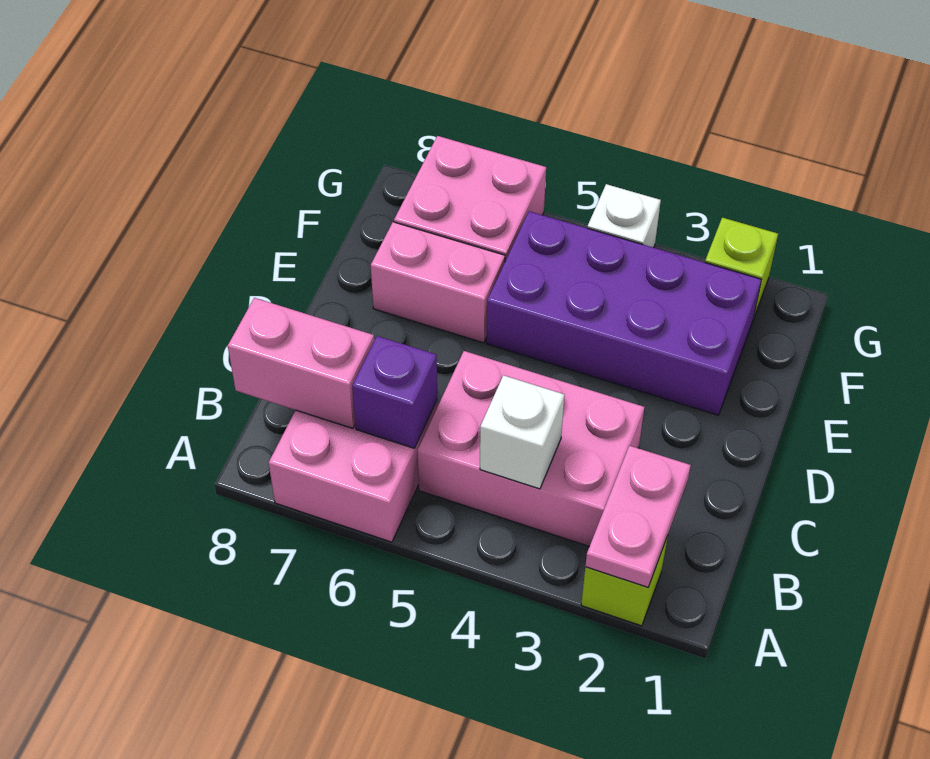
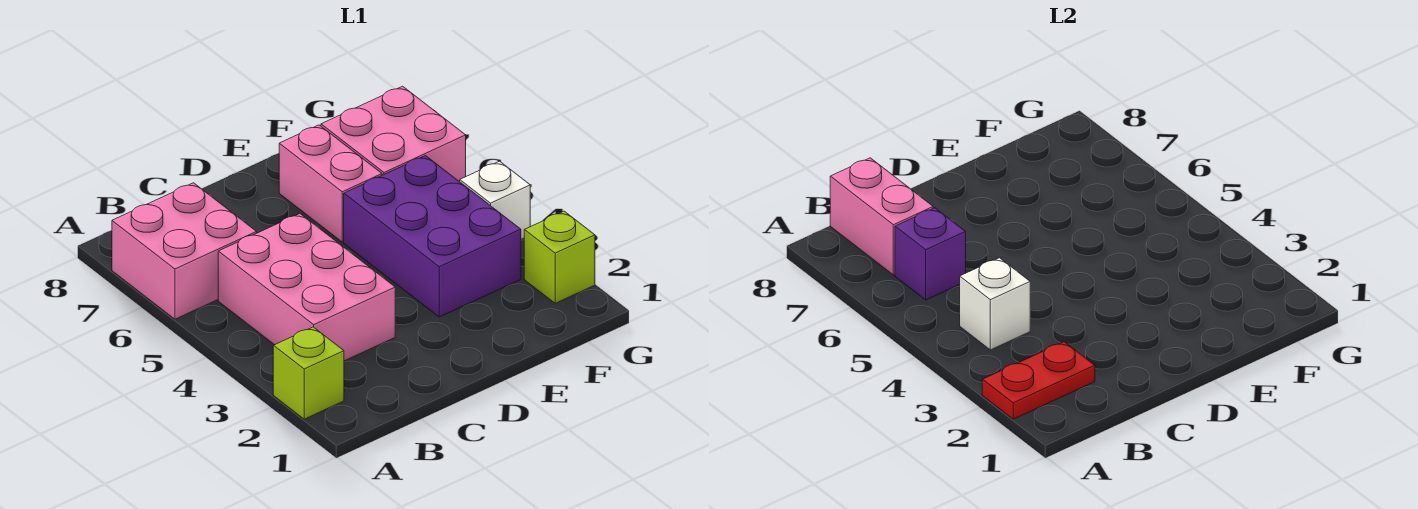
pink plate A2:B2 level 2 -> red plate A2:B2 level 2
purple brick E2:F5 level 1 -> purple brick E3:F5 level 1

